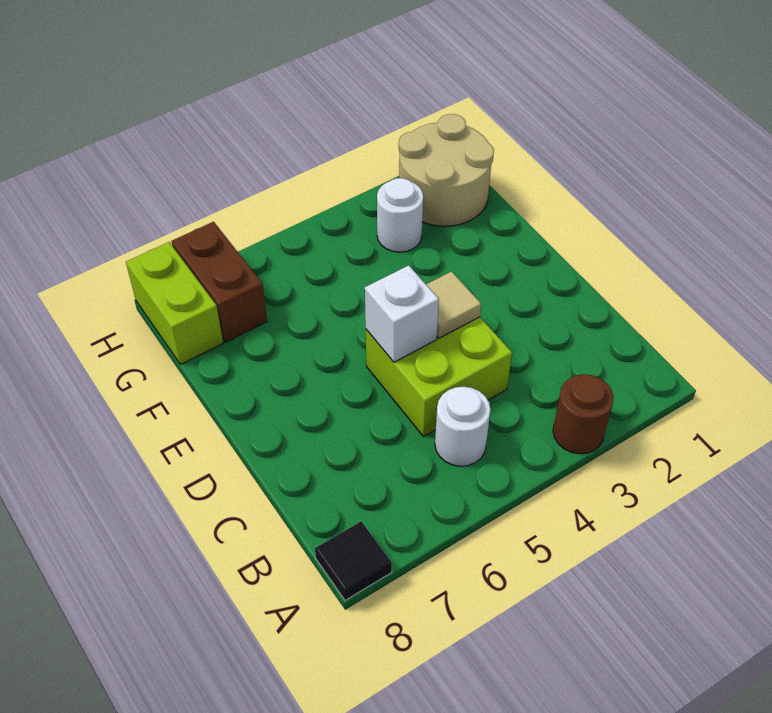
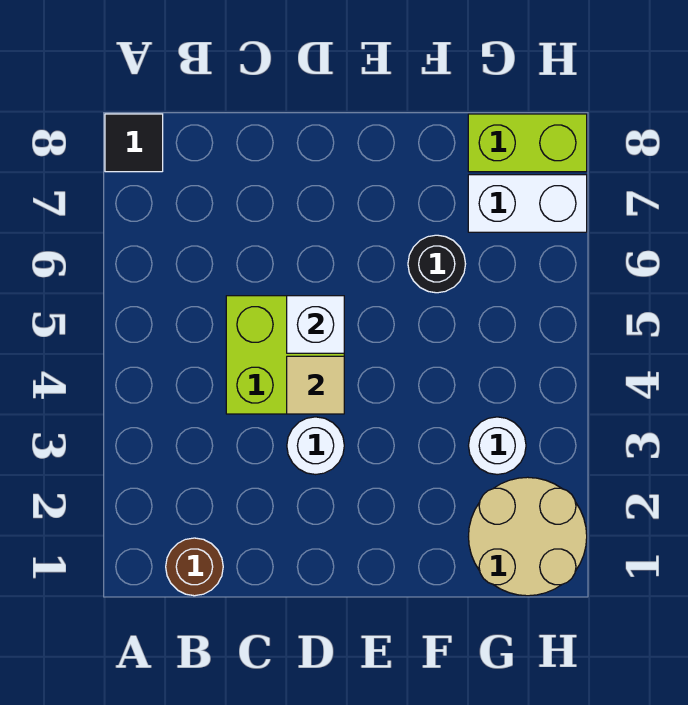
brown round brick A3 level 1 -> brown round brick B1 level 1
white round brick B5 level 1 -> white round brick D3 level 1
none -> black round brick F6 level 1
brown brick G7:H7 level 1 -> white brick G7:H7 level 1

